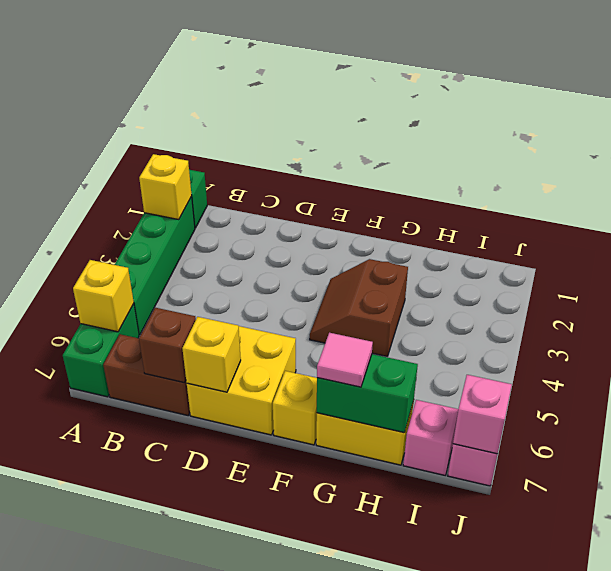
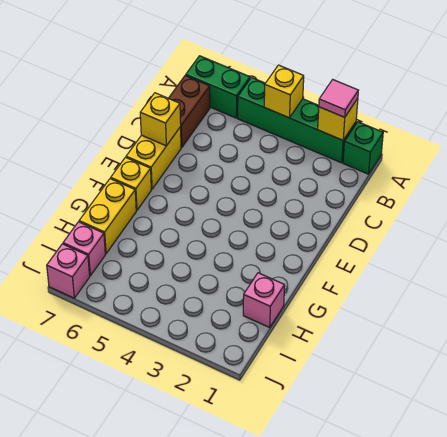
yellow brick A6 level 2 -> yellow brick A4 level 2
brown brick C7 level 2 -> none
yellow brick D6:E7 level 1 -> yellow brick D7:E7 level 1
brown slope F3:G4 level 1 top G -> none
green brick G7:H7 level 2 -> none
pink tile G7 level 3 -> pink tile A2 level 3
pink brick J7 level 2 -> pink brick H1 level 1

